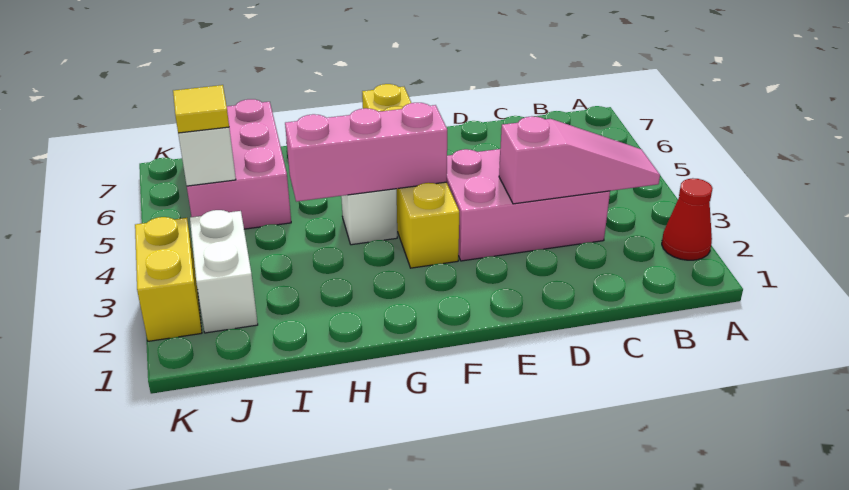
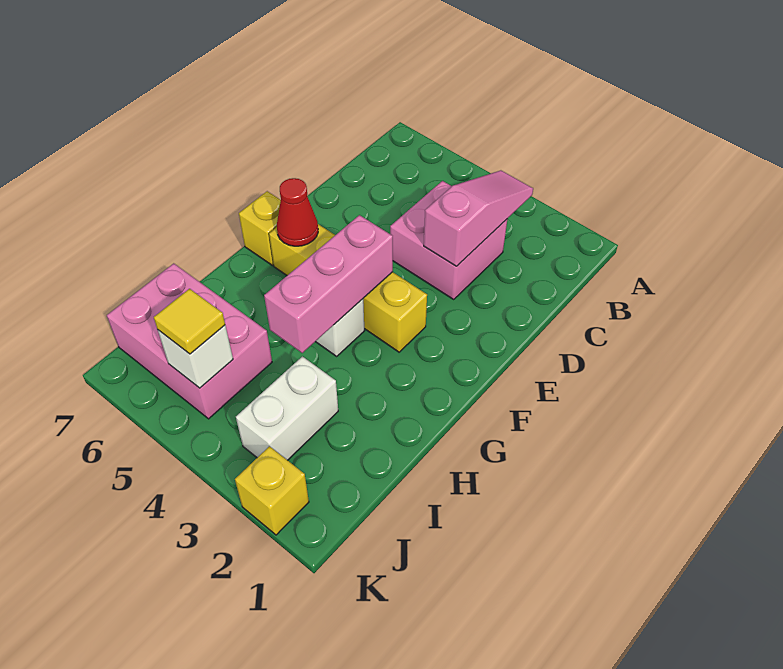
red cone A2 level 1 -> red cone F6 level 2
pink brick C3:E4 level 1 -> pink brick C3:D4 level 1
white brick J2:J3 level 1 -> white brick I3:J3 level 1
yellow brick K2:K3 level 1 -> yellow brick K2 level 1

